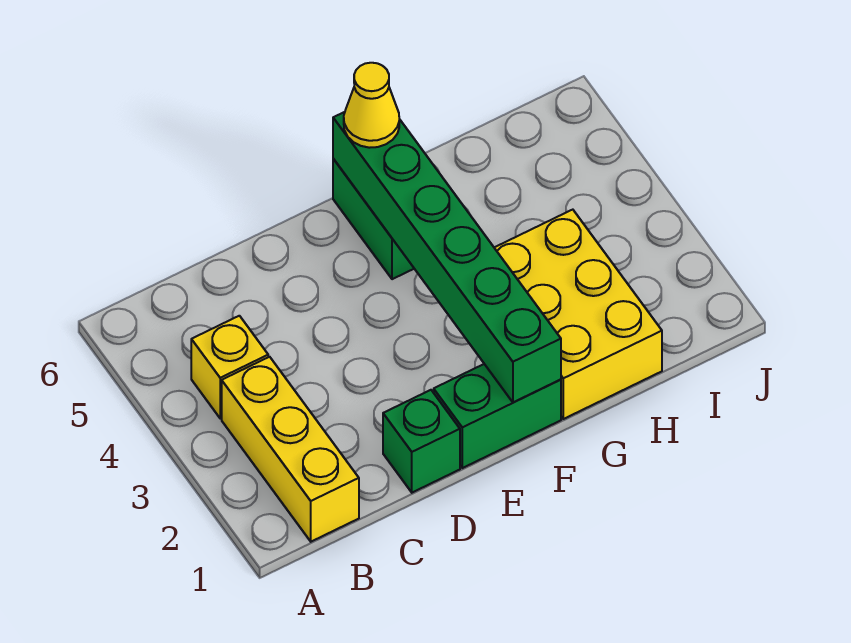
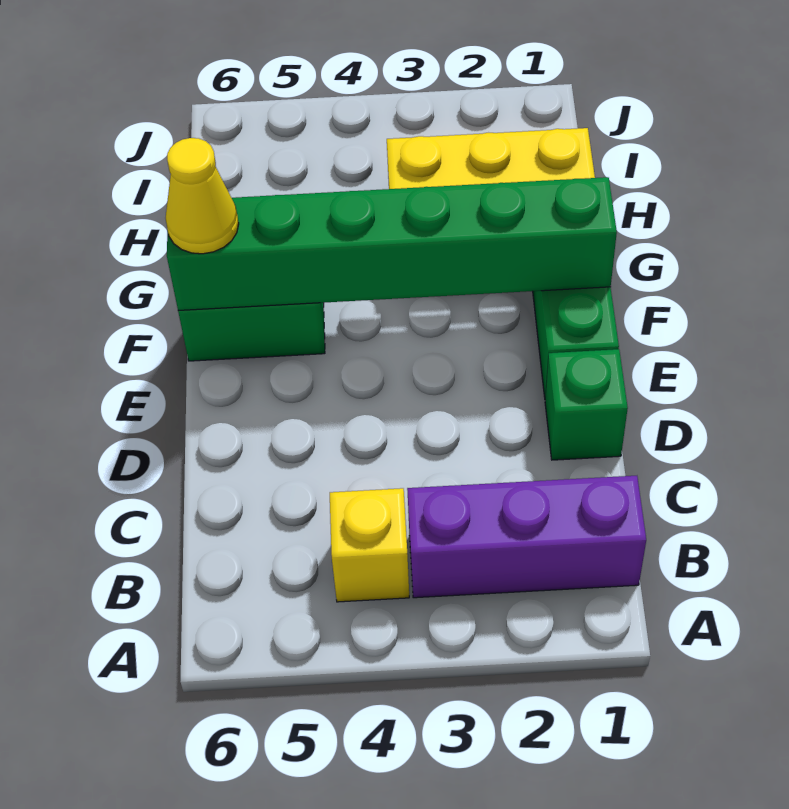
yellow brick B1:B3 level 1 -> purple brick B1:B3 level 1

